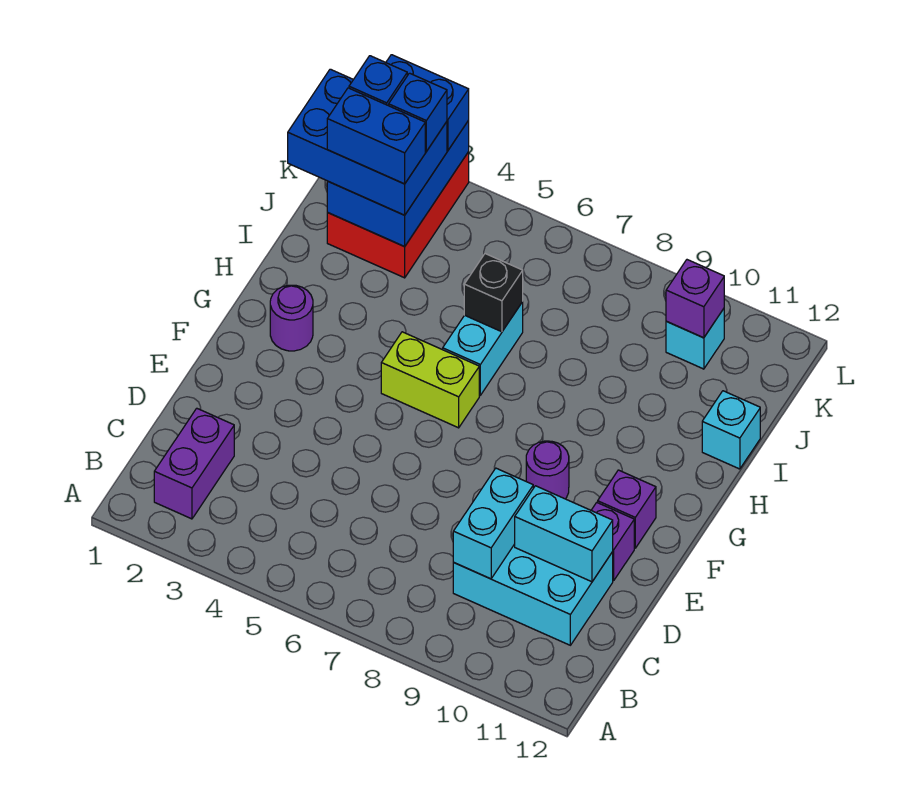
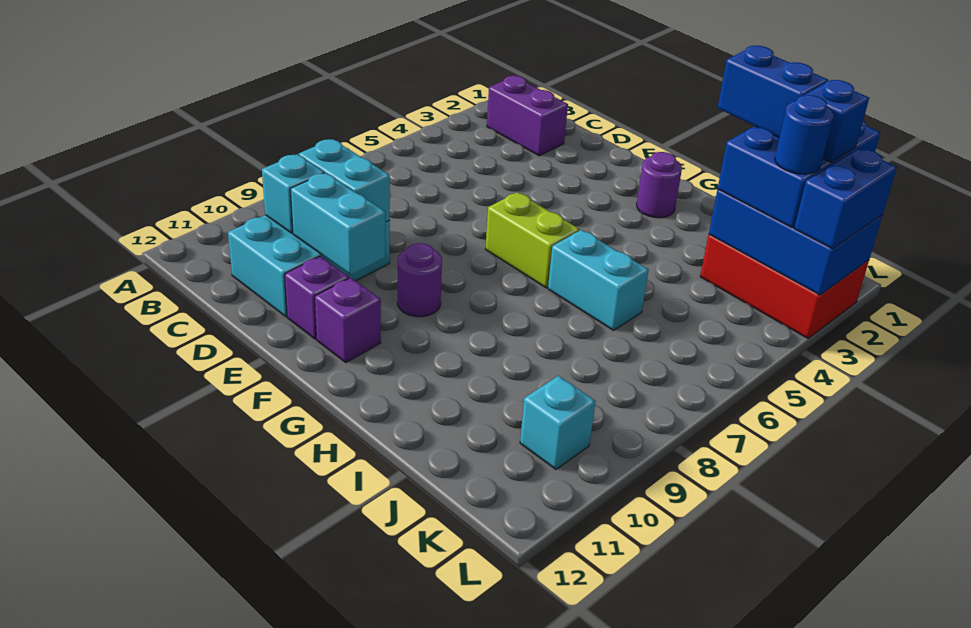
cyan brick D10:D11 level 2 -> cyan brick D10:E10 level 2
lime brick G5:G6 level 1 -> lime brick F6:G6 level 1
black brick I6 level 2 -> none
cyan brick I12 level 1 -> cyan brick C10 level 2
blue brick J2:J3 level 4 -> blue brick I2:J2 level 4
blue brick K3 level 4 -> blue round brick K3 level 4
purple brick K10 level 2 -> none

